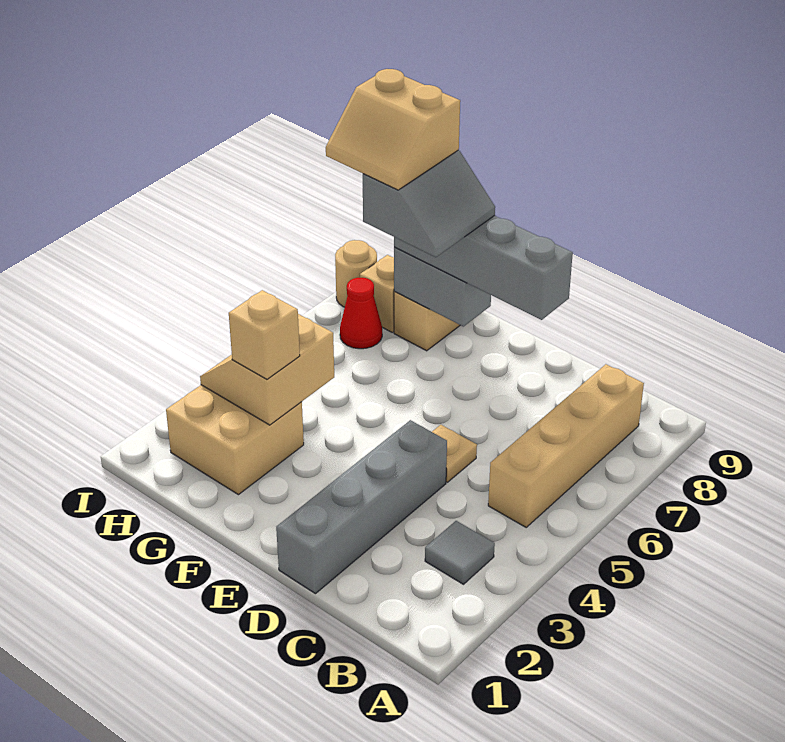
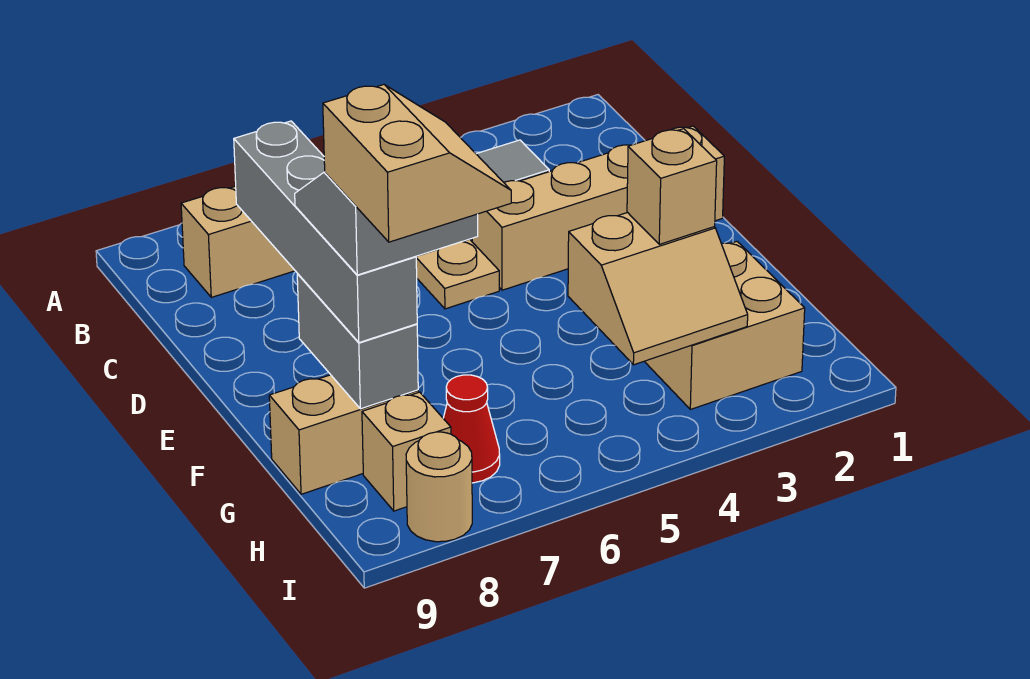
grey brick D1:D4 level 1 -> tan brick D1:D4 level 1

